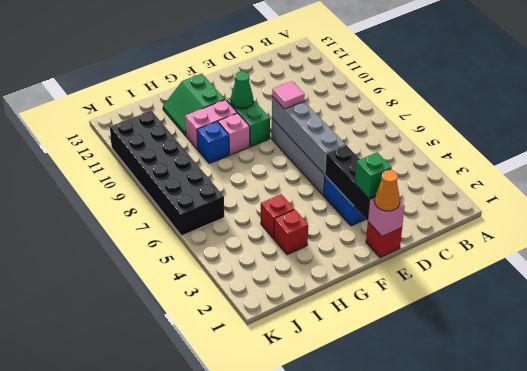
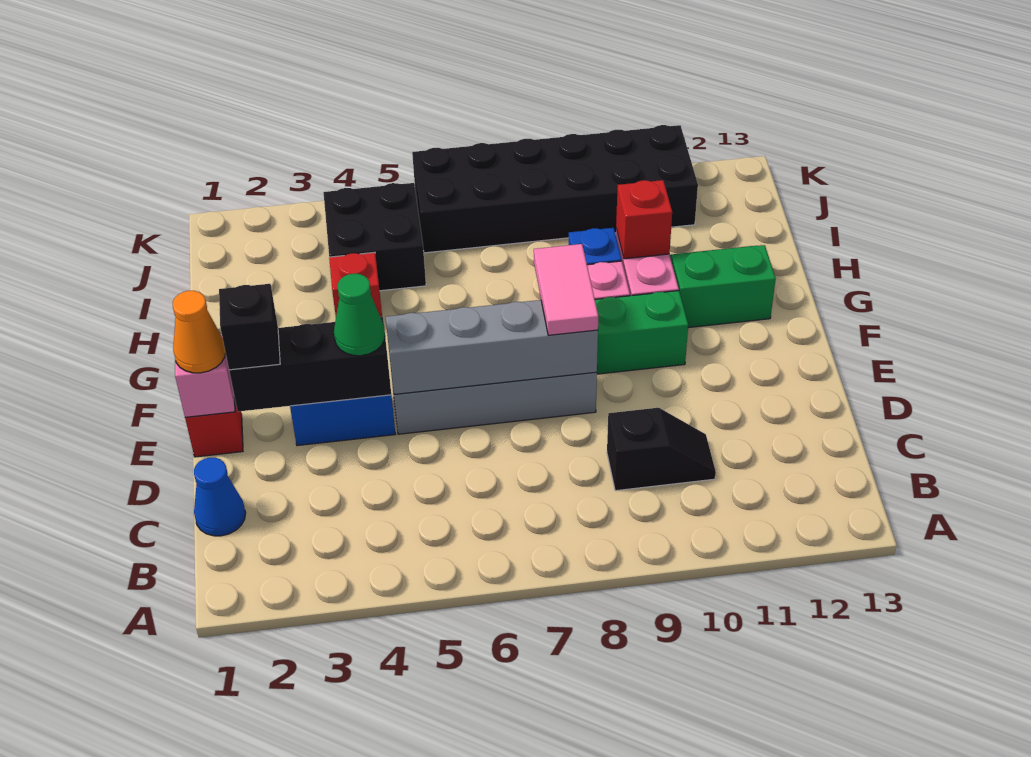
none -> blue cone C1 level 1
none -> black slope C9:C10 level 1 top 9
green brick E2 level 3 -> black brick E2 level 3
pink tile E8 level 3 -> pink tile E8:F8 level 3
green cone F10 level 2 -> green cone E4 level 3
red brick H3 level 1 -> red brick H10 level 2
none -> black brick I4:J5 level 1

